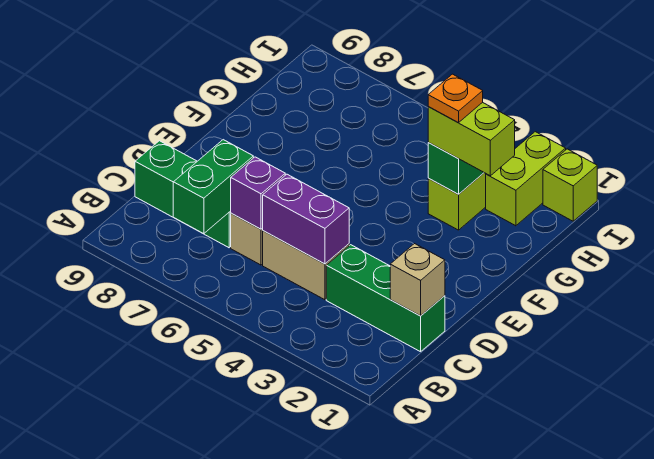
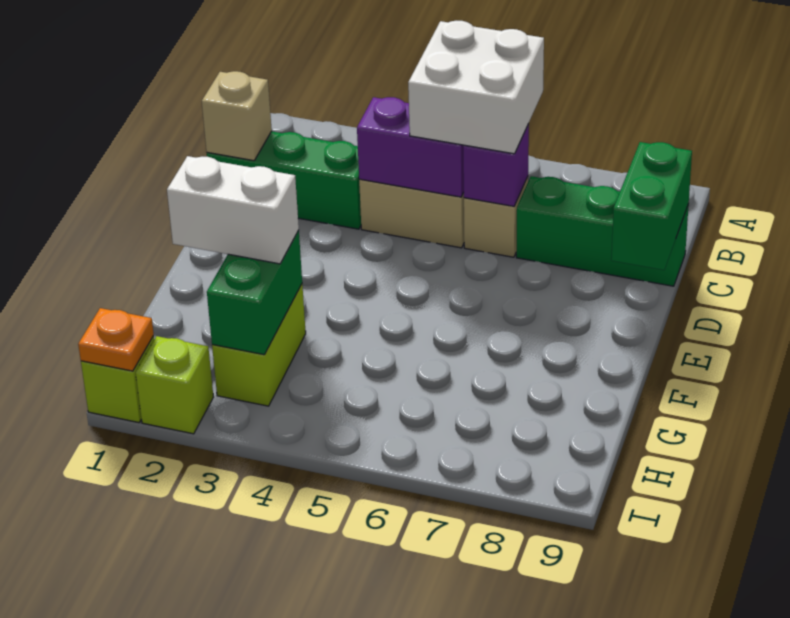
none -> white brick B5:C6 level 3
green brick B7:C7 level 2 -> green brick C9:D9 level 2
lime brick G2:G3 level 3 -> white brick G2:G3 level 3
orange plate G3 level 4 -> orange plate I1 level 2
lime brick H2:I2 level 1 -> lime brick I2 level 1

